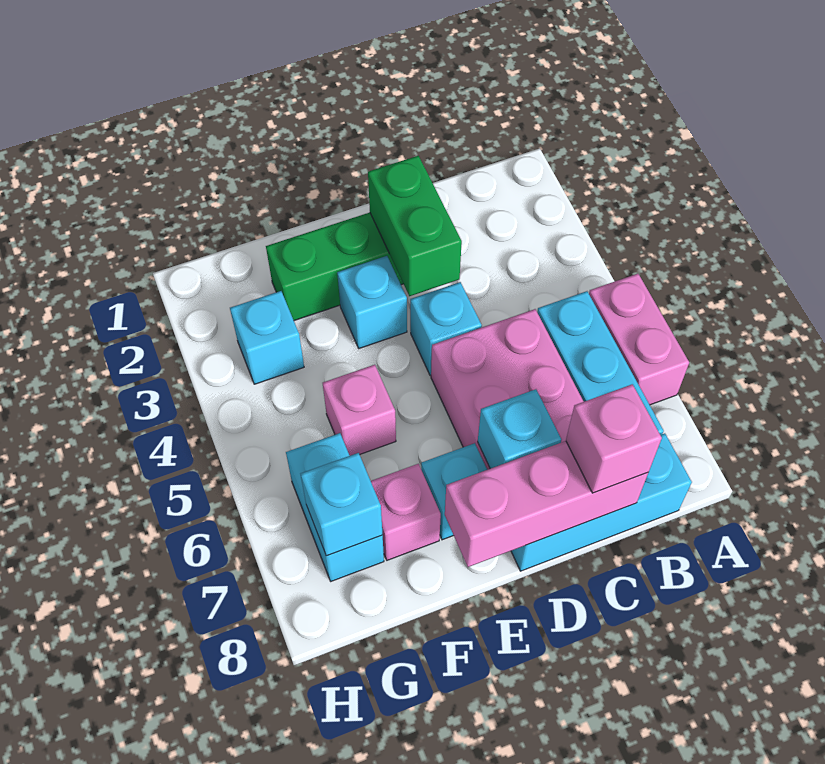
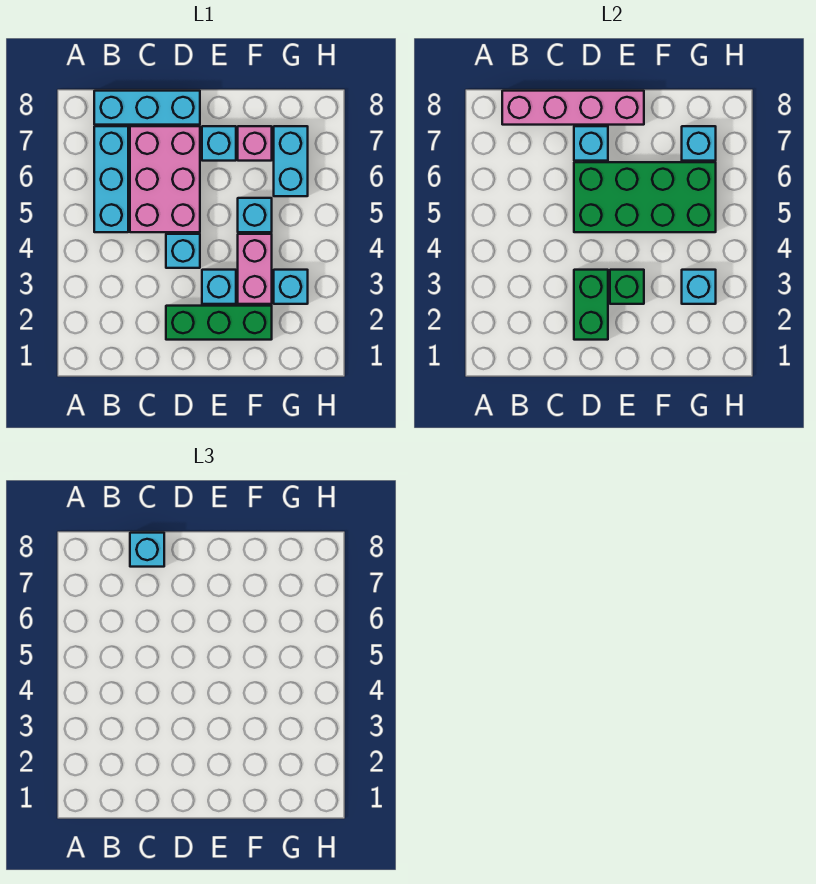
pink brick A5:A6 level 1 -> pink brick F3:F4 level 1
pink brick C8:E8 level 2 -> pink brick B8:E8 level 2
pink brick C8 level 3 -> cyan brick C8 level 3
none -> green brick D5:G6 level 2
none -> green brick E3 level 2
pink brick F5 level 1 -> cyan brick F5 level 1
none -> cyan brick G3 level 2

